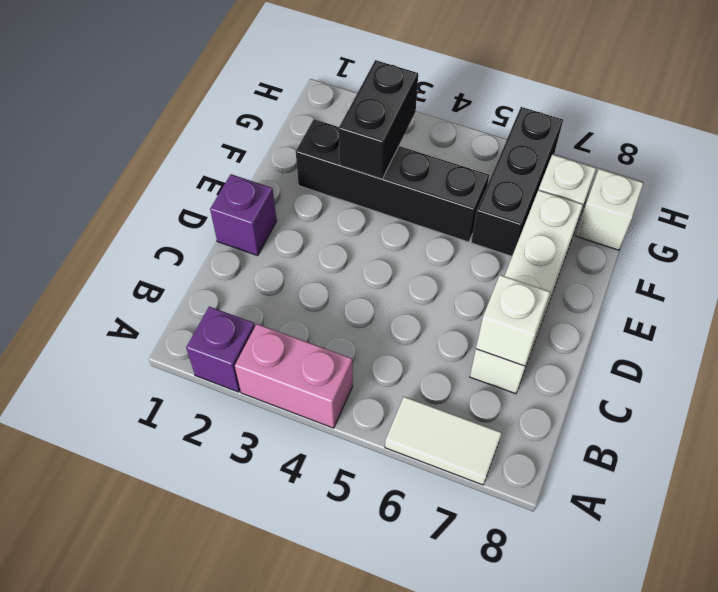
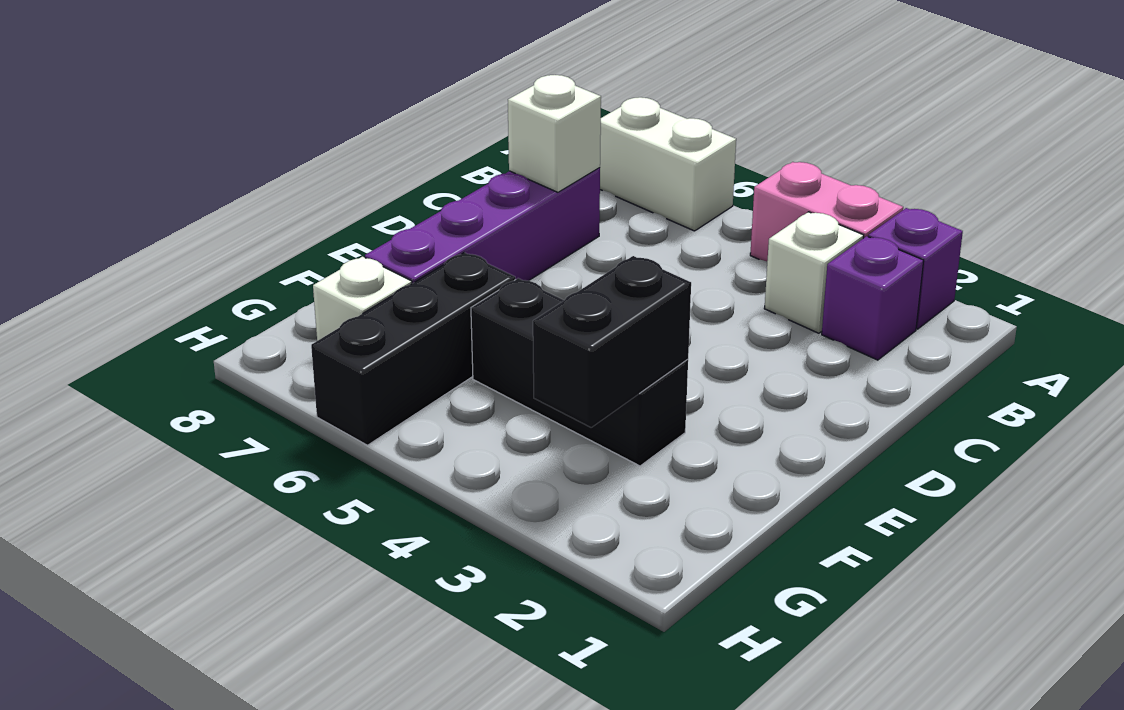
white tile A6:A7 level 1 -> white brick A6:A7 level 1
white brick C7:F7 level 1 -> purple brick C7:F7 level 1
purple brick D1 level 1 -> purple brick B2 level 1
black brick F2:F5 level 1 -> black brick F3:F5 level 1
white brick G8 level 1 -> white brick B3 level 1

